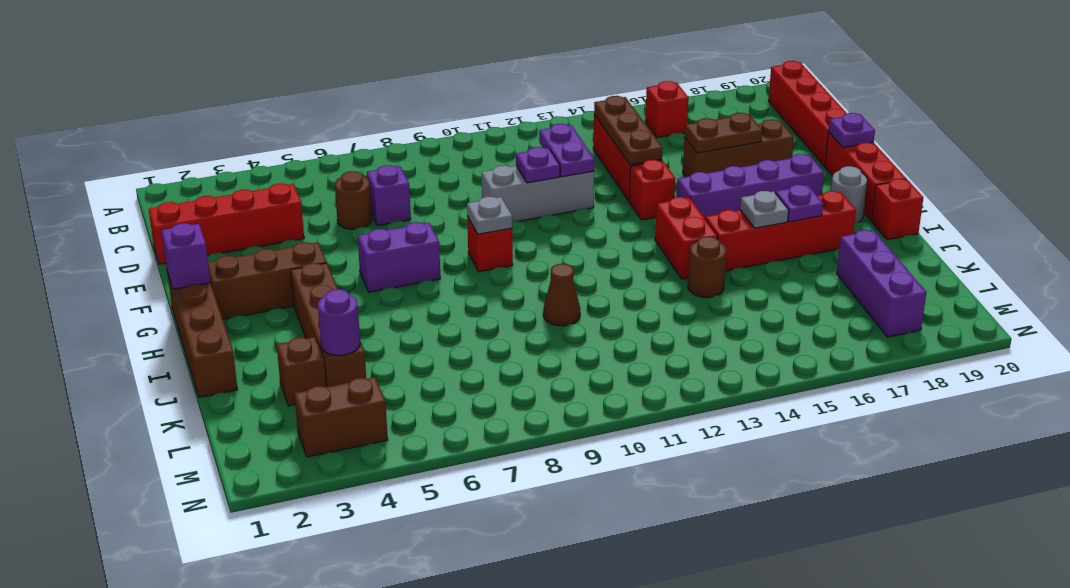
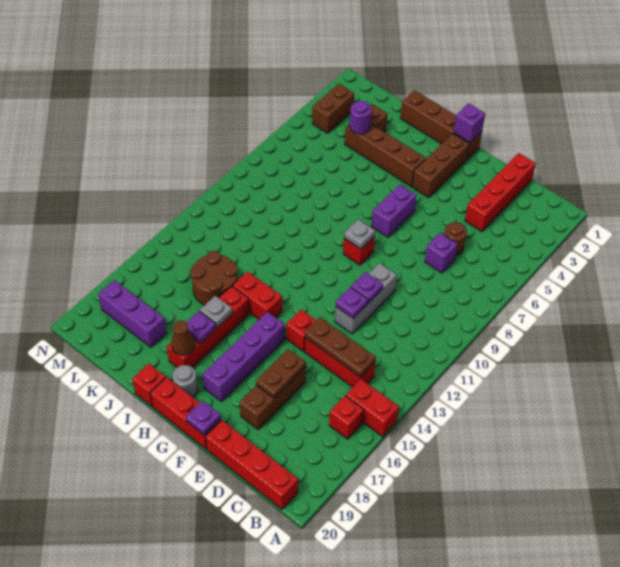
none -> red brick A15:B15 level 1
purple plate D12:E12 level 2 -> purple plate E12 level 2
brown cone J10 level 1 -> brown cone I18 level 2
brown round brick J14 level 1 -> brown round brick J14:K15 level 1

